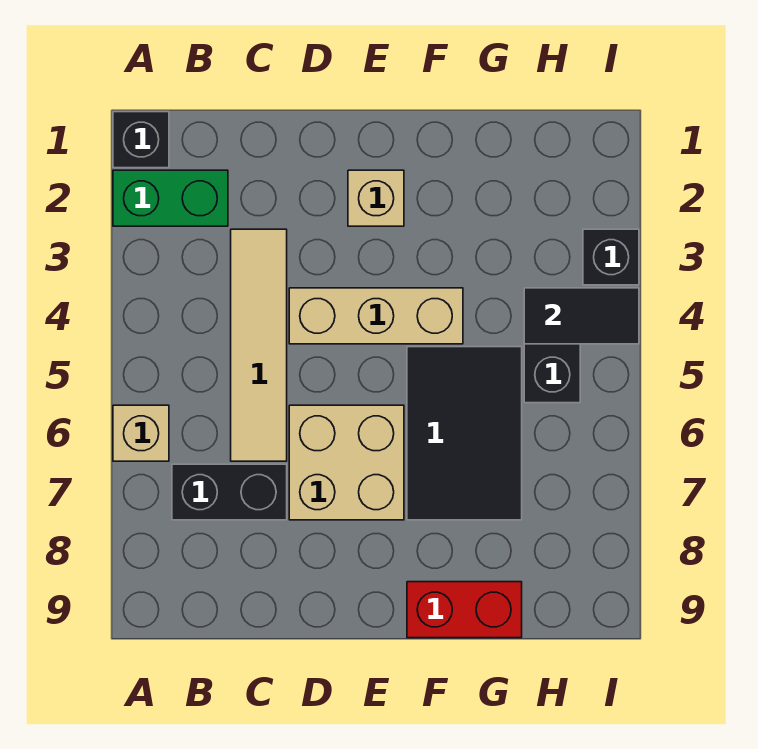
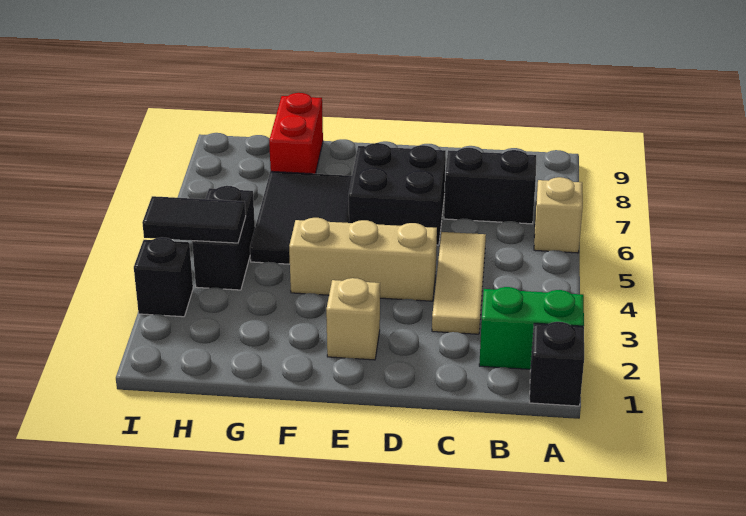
tan tile C3:C6 level 1 -> tan tile C3:C5 level 1
tan brick D6:E7 level 1 -> black brick D6:E7 level 1
red brick F9:G9 level 1 -> red brick G8:G9 level 1

